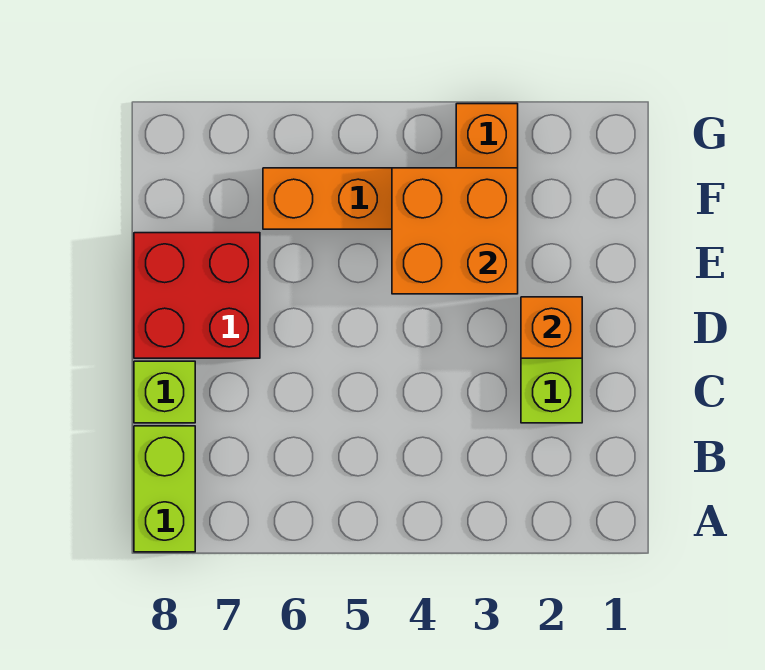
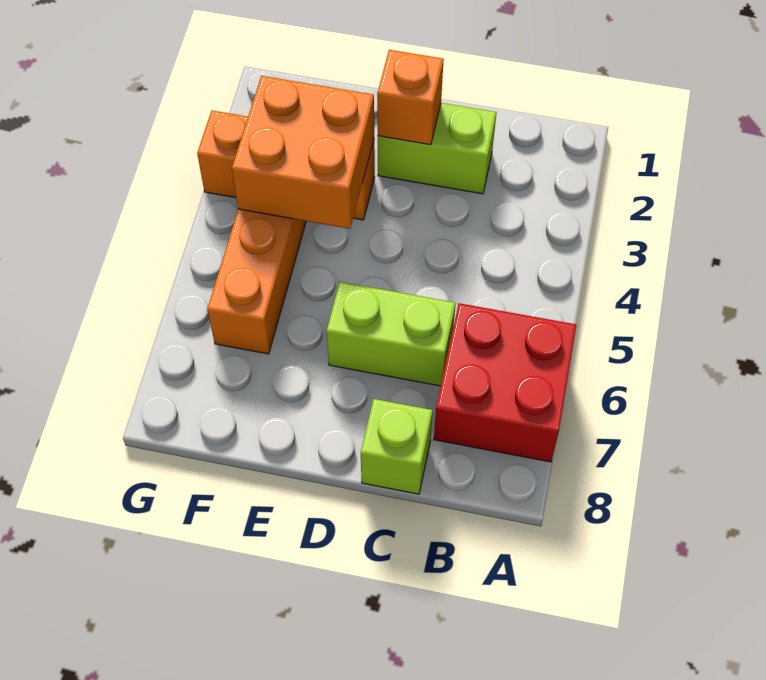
lime brick A8:B8 level 1 -> lime brick C6:D6 level 1
red brick D7:E8 level 1 -> red brick A6:B7 level 1

